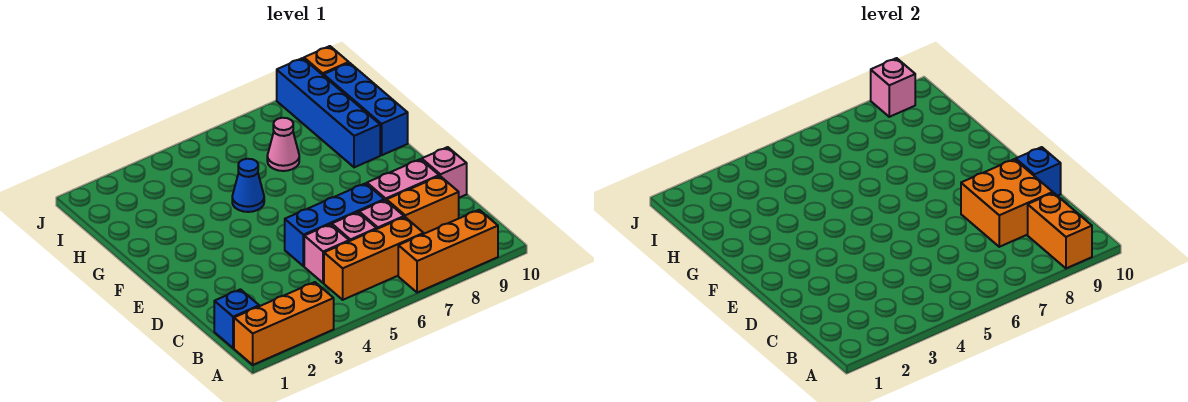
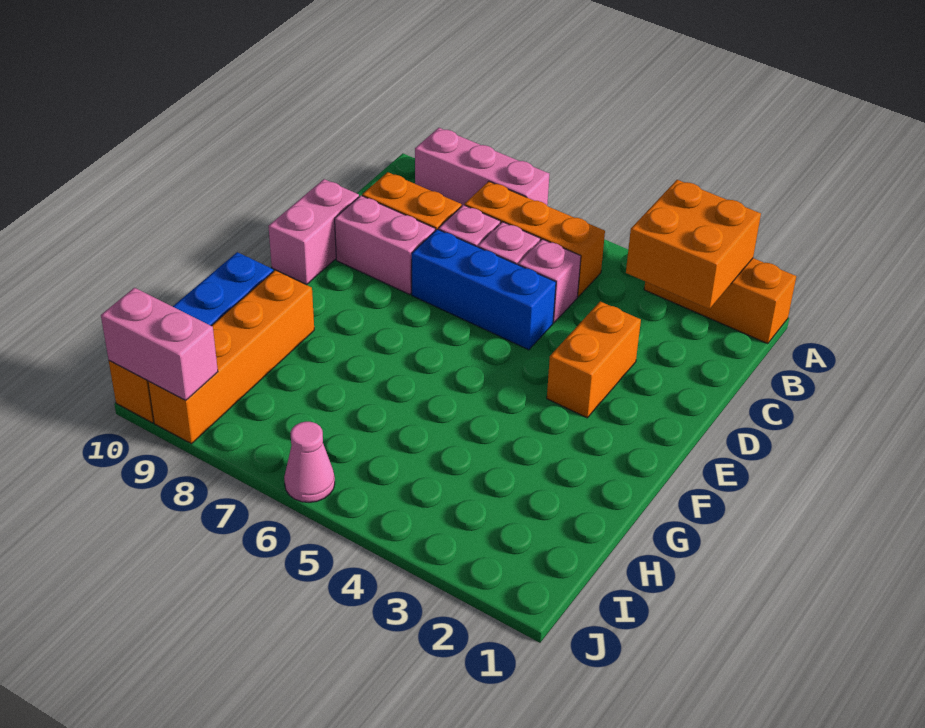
orange brick A7:A9 level 1 -> pink brick A7:A9 level 1
orange brick A9:B9 level 2 -> orange brick D3:E3 level 1
blue brick B1 level 1 -> none
orange brick C8:D9 level 2 -> orange brick A2:B3 level 2
pink brick D10 level 1 -> pink brick D10:E10 level 1
blue brick D10 level 2 -> none
blue cone G5 level 1 -> none
blue brick G9:J9 level 1 -> orange brick G9:J9 level 1
pink cone H7 level 1 -> pink cone J6 level 1
pink brick J9 level 2 -> pink brick J9:J10 level 2

